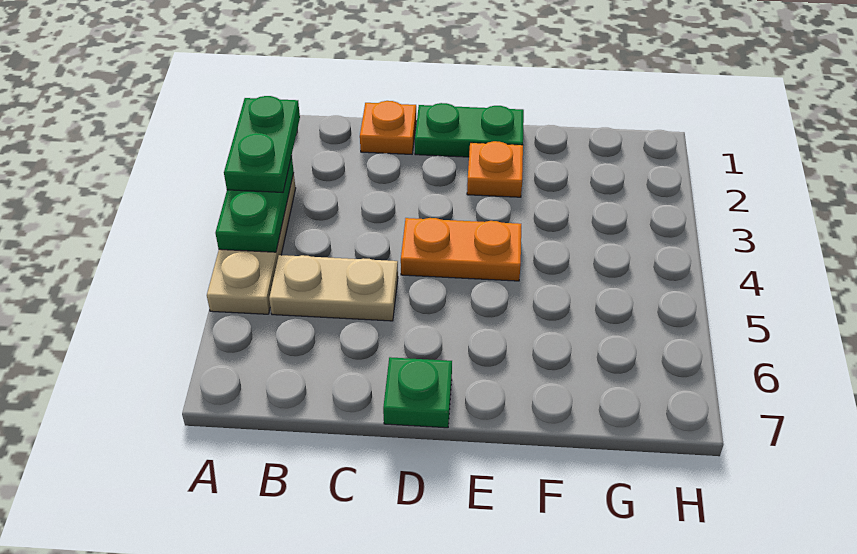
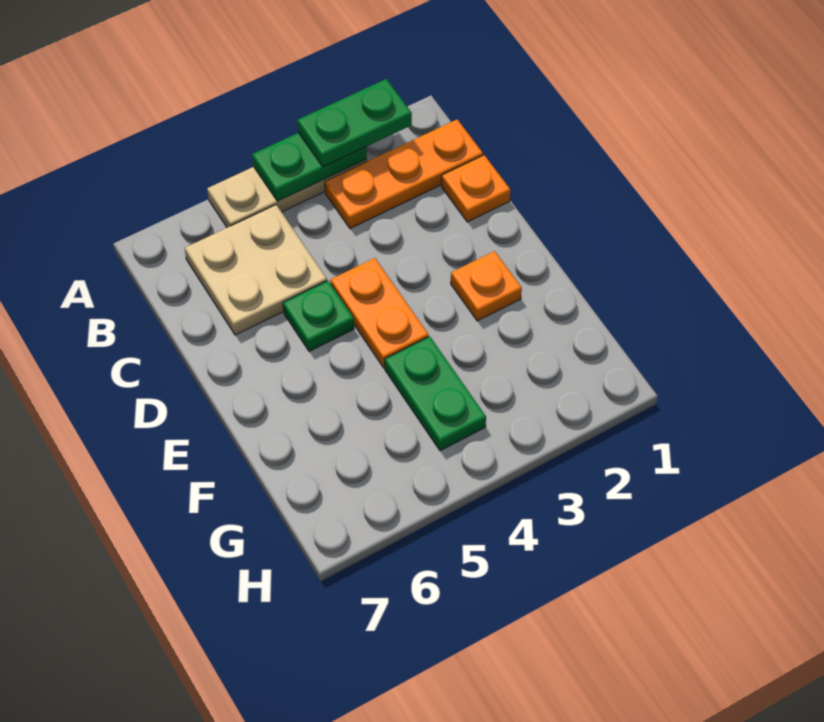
none -> orange plate B1:B3 level 1
tan plate B5:C5 level 1 -> tan plate B5:C6 level 1
green plate D1:E1 level 1 -> green plate F4:G4 level 1
green plate D7 level 1 -> green plate D5 level 1

